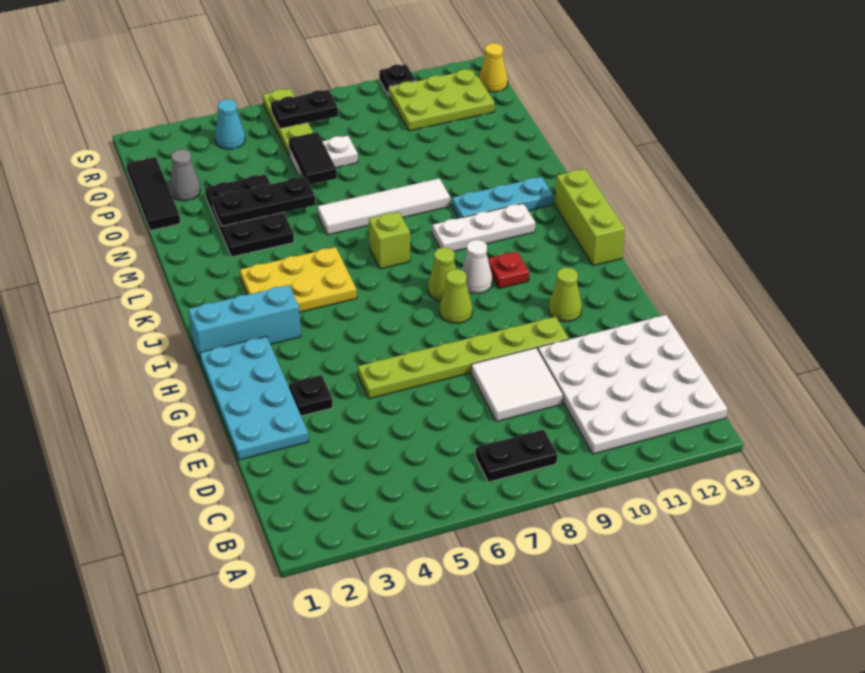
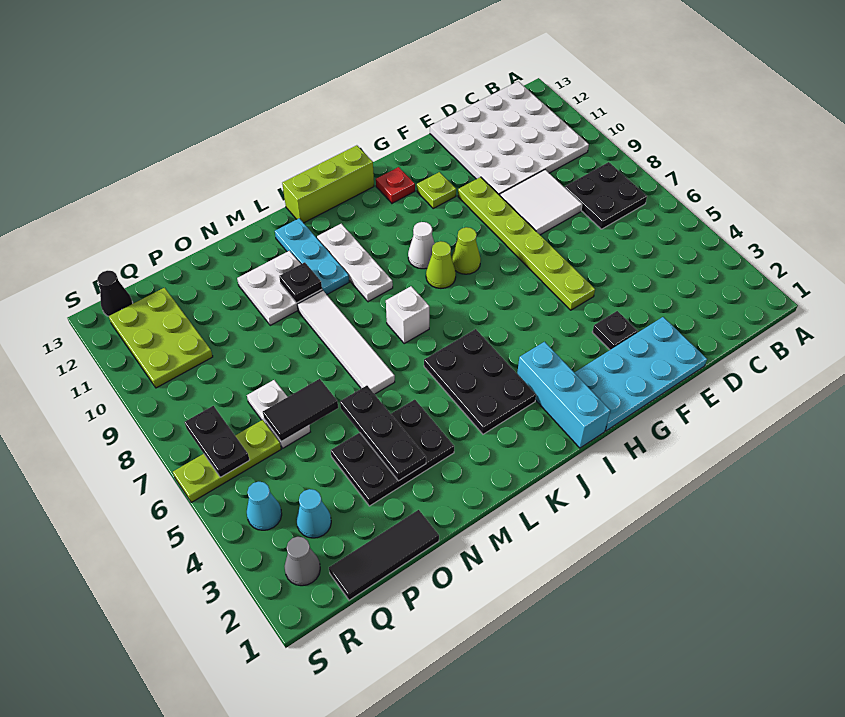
black plate B7:B8 level 1 -> black plate B7:C8 level 1
lime cone G11 level 1 -> lime plate G11 level 1
red plate I10 level 1 -> red plate H12 level 1
yellow plate J3:K5 level 1 -> black plate J3:K5 level 1
lime brick K7 level 1 -> white brick K7 level 1
none -> white plate M10:N11 level 1
grey cone P2 level 1 -> grey cone R2 level 1
none -> cyan cone Q3 level 1
yellow cone R13 level 1 -> black cone R13 level 1
black plate S10 level 1 -> black plate M10 level 2

